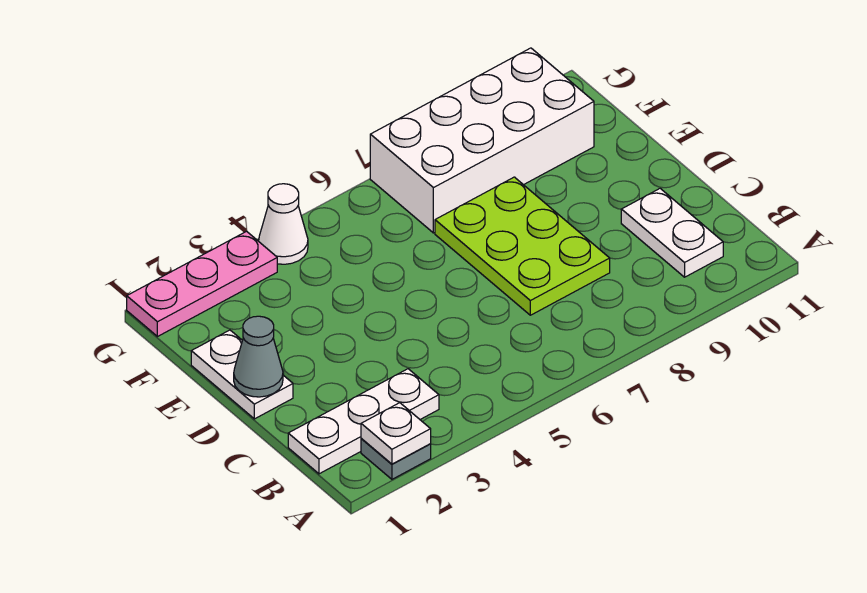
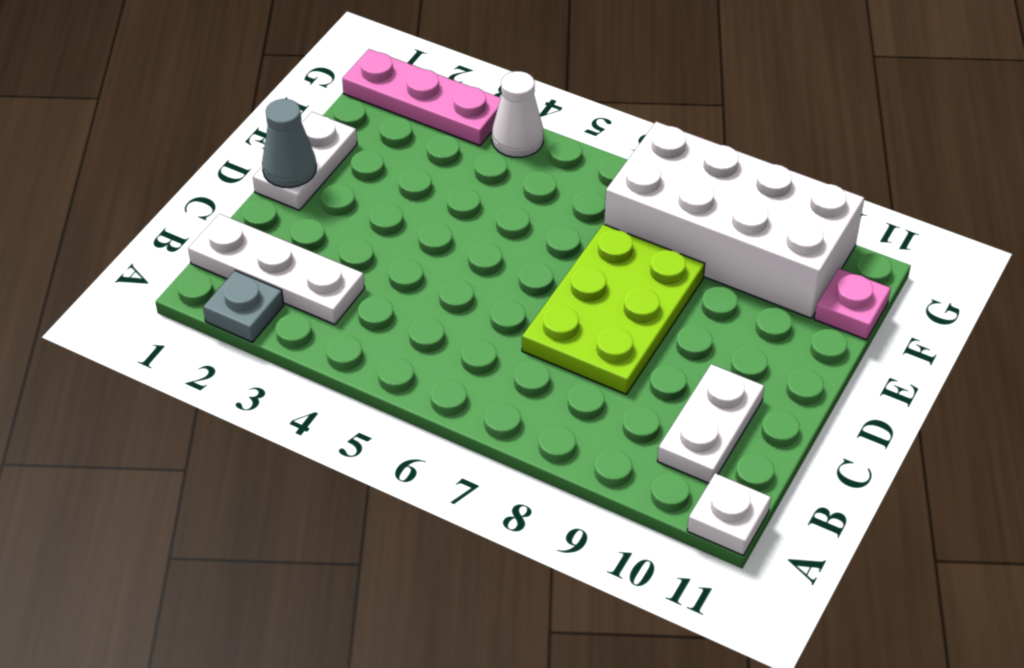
white plate A2 level 2 -> white plate A11 level 1
none -> pink plate F11 level 1

